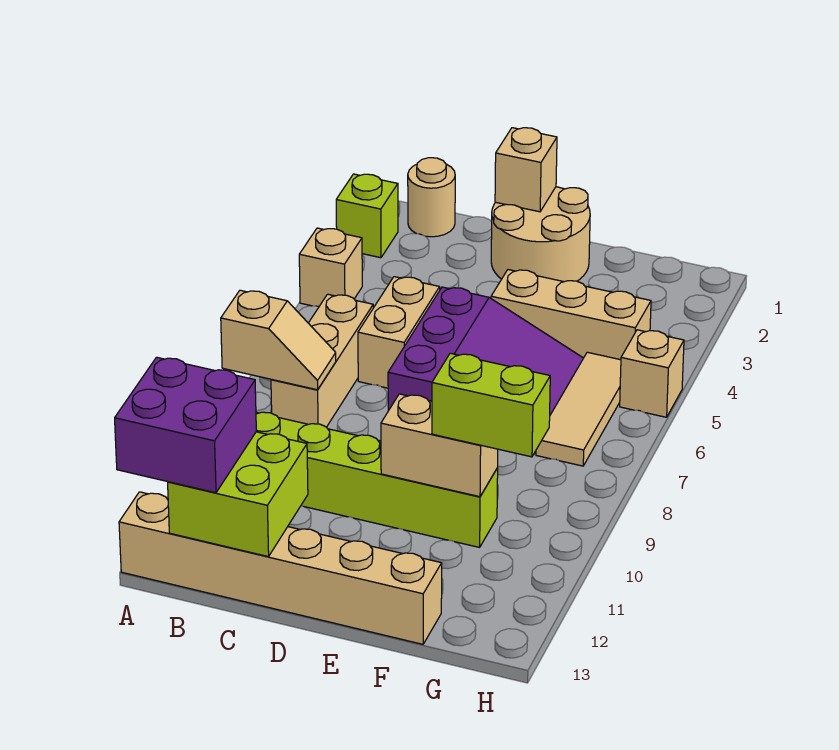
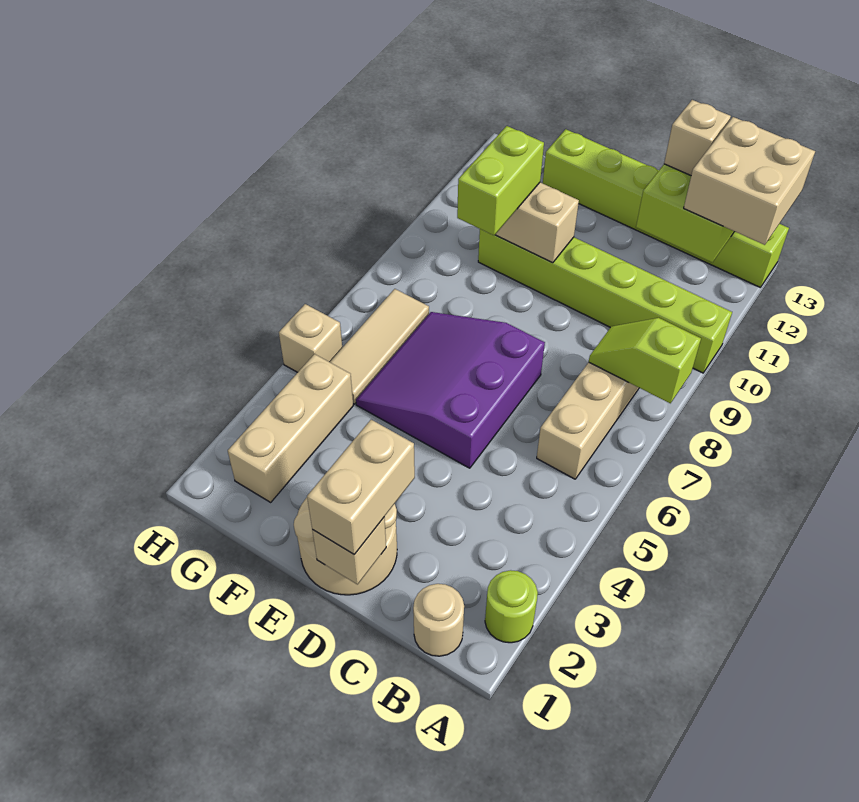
lime brick A2 level 1 -> lime round brick A2 level 1
tan brick A4 level 1 -> tan brick C13 level 3
tan slope A8:B8 level 2 top A -> lime slope A8:B8 level 2 top A
purple brick A12:B13 level 3 -> tan brick A12:B13 level 3
tan brick A13:F13 level 1 -> lime brick A13:F13 level 1
tan brick C5:C6 level 1 -> tan brick D1:D2 level 3
tan brick E4:G4 level 1 -> tan brick G2:G4 level 1
lime brick F10:G10 level 3 -> lime brick F9:F10 level 3

